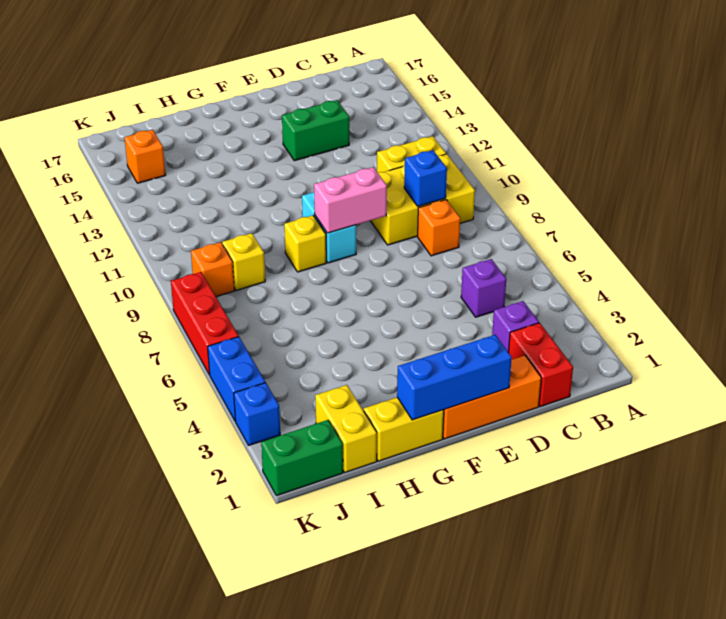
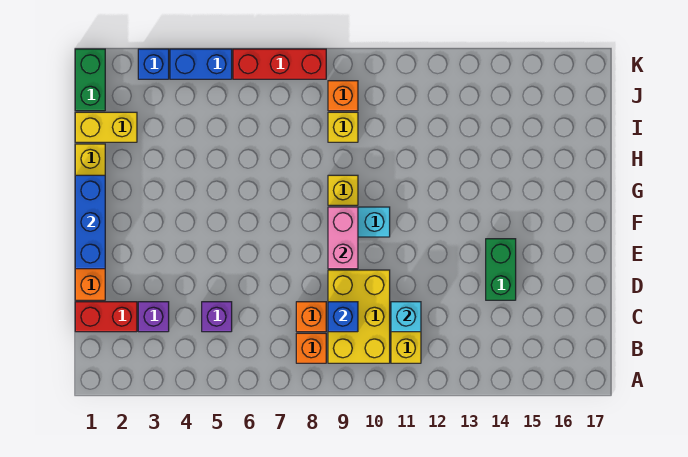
none -> cyan brick C11 level 2
orange brick J15 level 1 -> orange brick B8 level 1

